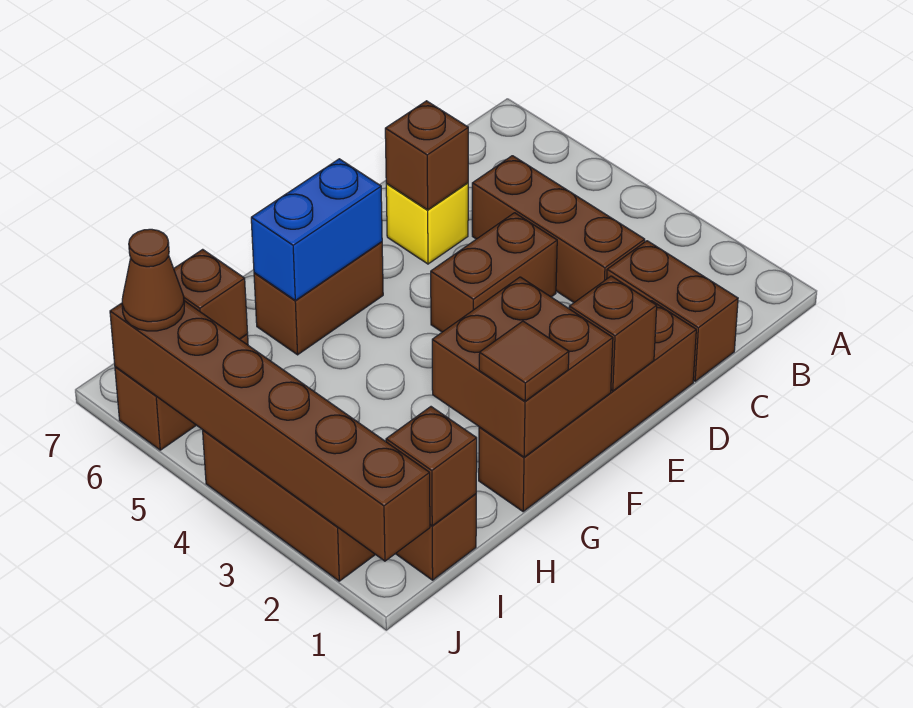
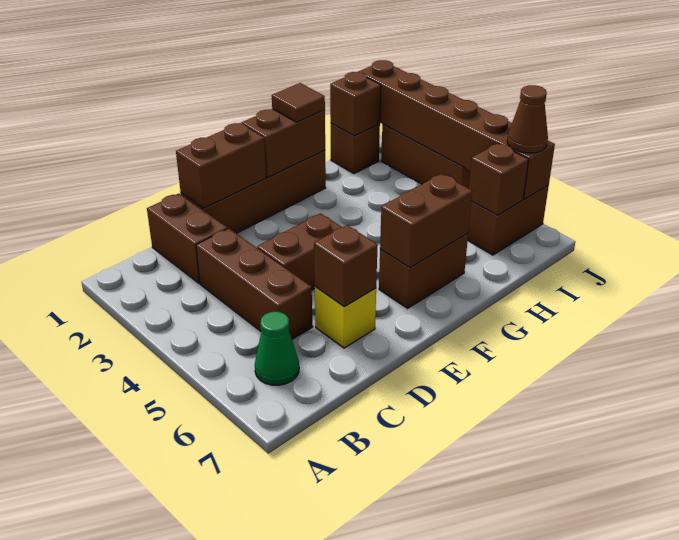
none -> green cone B6 level 1
brown brick E1 level 2 -> brown brick D1:E1 level 2
brown brick F1:G2 level 2 -> brown brick F1:G1 level 2
blue brick F6:G6 level 2 -> brown brick F6:G6 level 2

